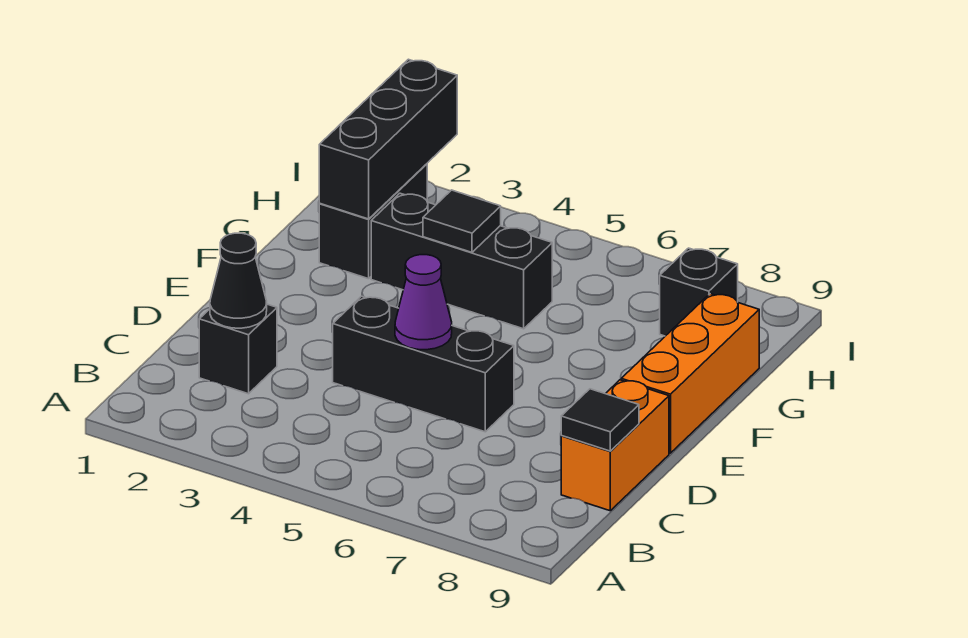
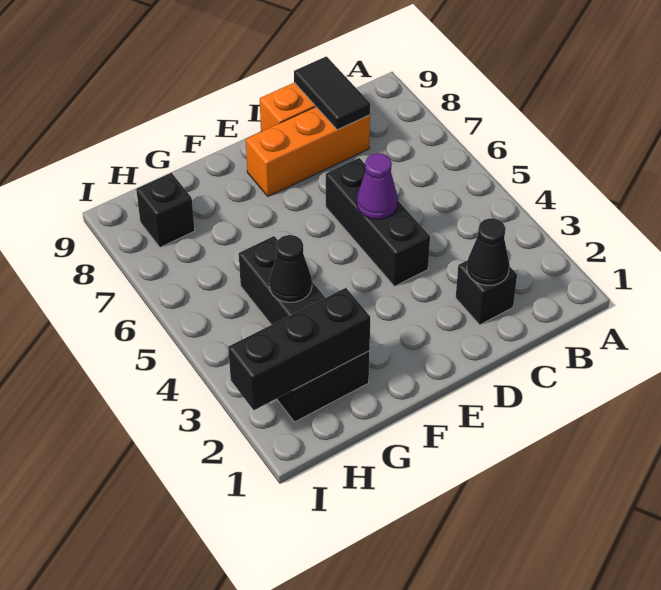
black tile C9 level 2 -> black tile C8:C9 level 2
orange brick E9:G9 level 1 -> orange brick C8:E8 level 1
black tile G4 level 2 -> black cone G4 level 2

